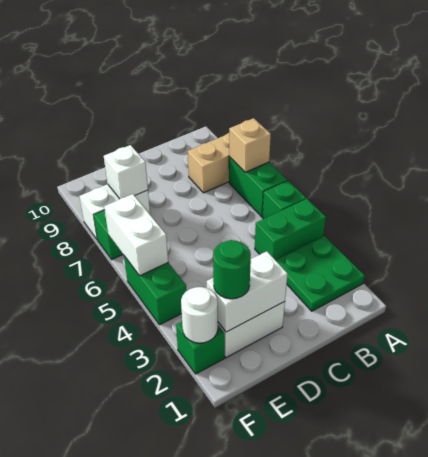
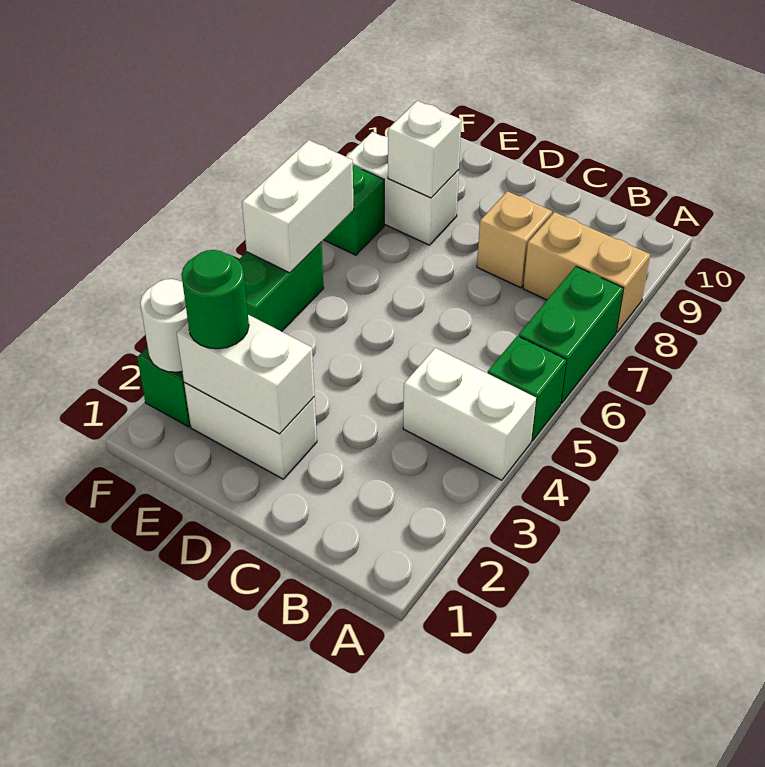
green plate A2:B3 level 1 -> none
green brick A4:B4 level 1 -> white brick A4:B4 level 1
tan brick A7 level 2 -> tan brick C8 level 1

